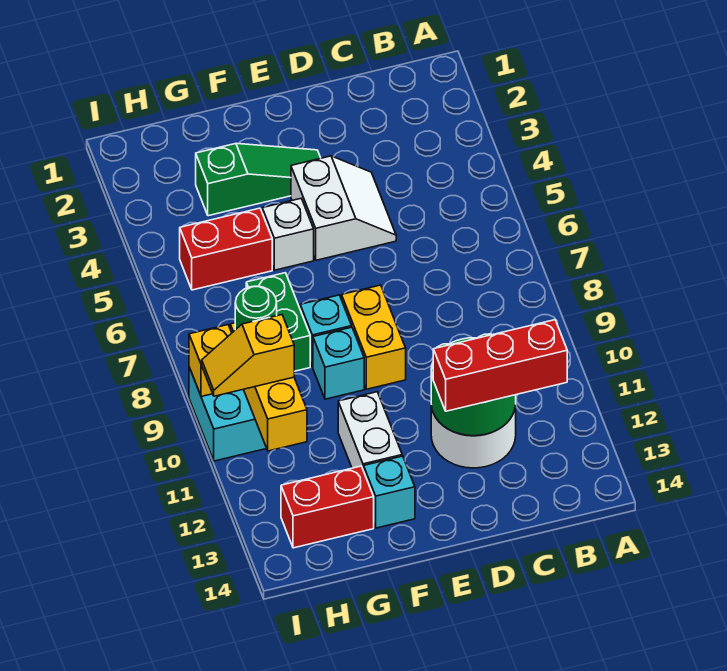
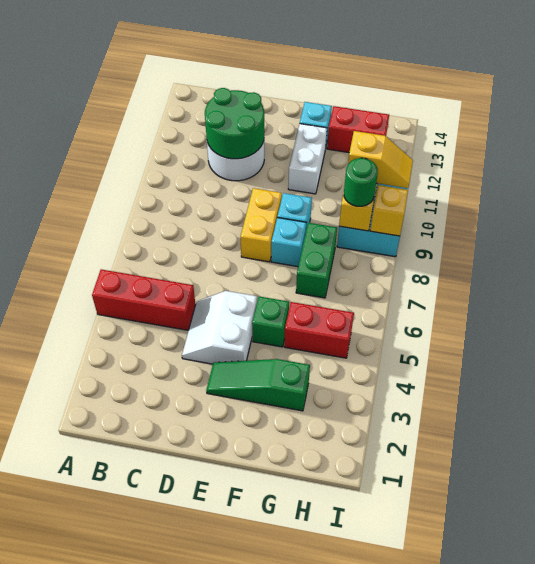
red brick B12:D12 level 3 -> red brick A5:C5 level 1
white brick F5 level 1 -> green brick F5 level 1

